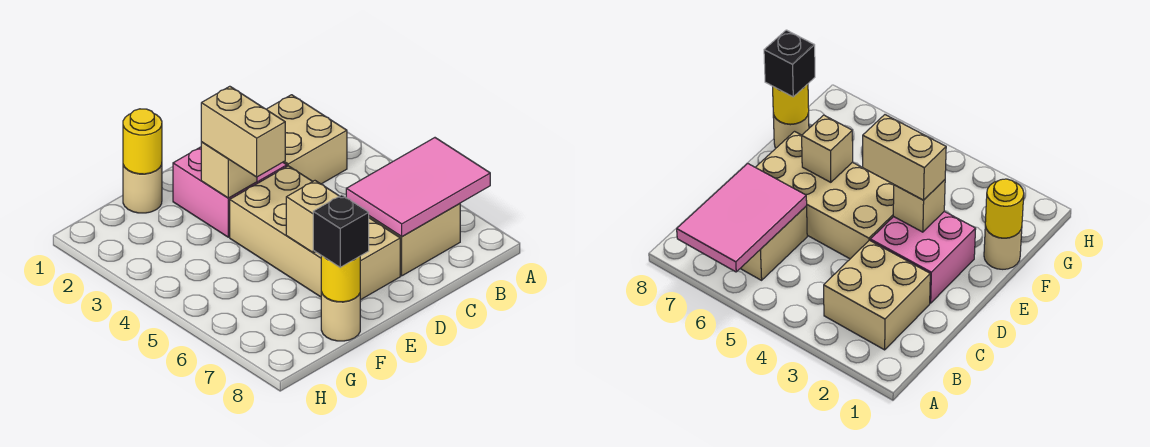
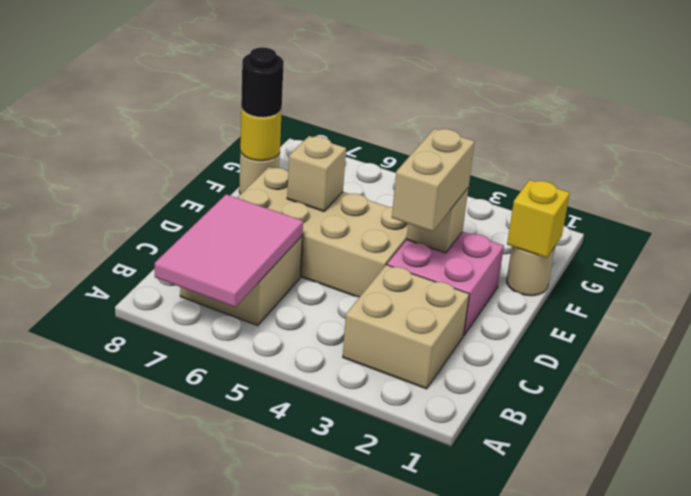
tan brick E3:E4 level 3 -> tan brick D3:E3 level 3
yellow round brick F1 level 2 -> yellow brick F1 level 2
black brick F8 level 3 -> black round brick F8 level 3

